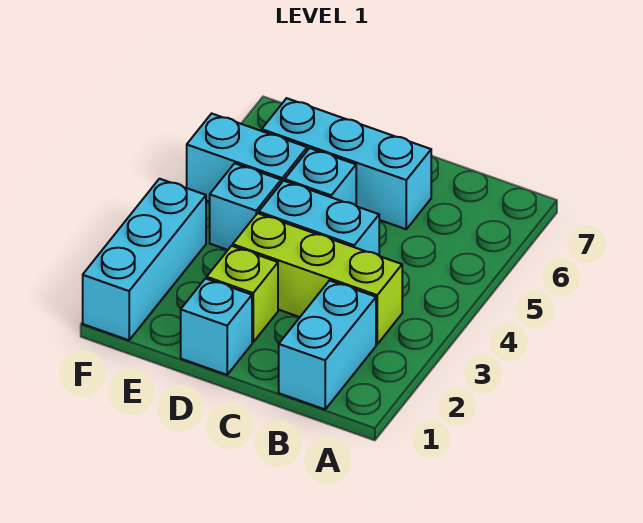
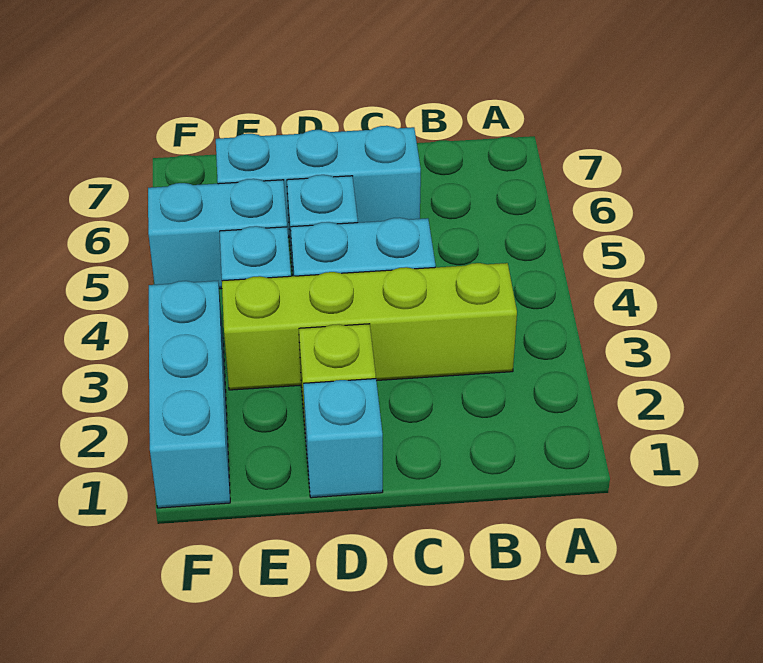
cyan brick B1:B2 level 1 -> none
lime brick B3:D3 level 1 -> lime brick B3:E3 level 1

